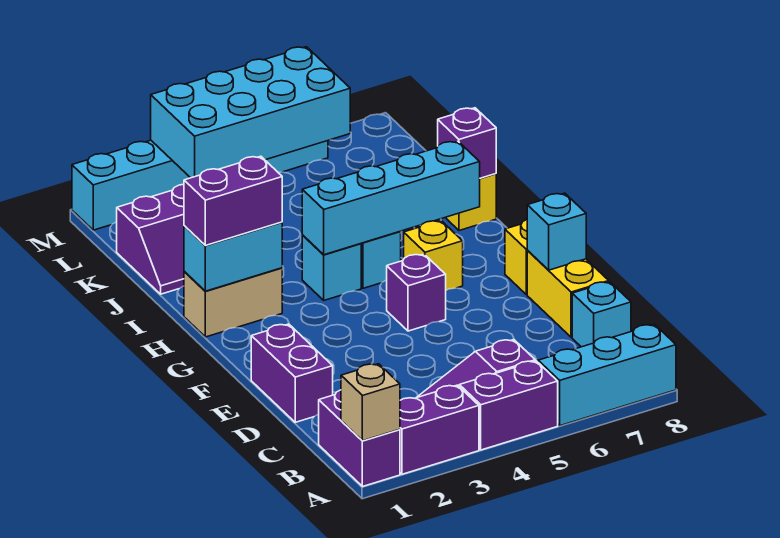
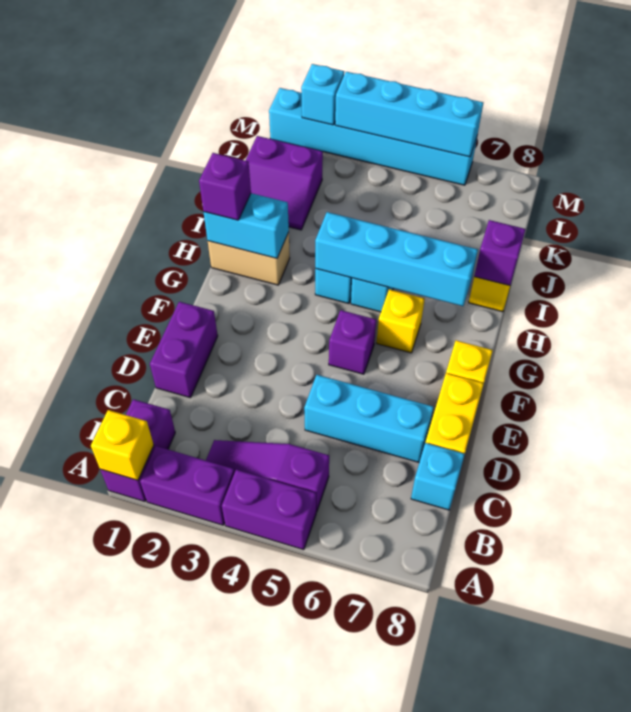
tan brick A1 level 2 -> yellow brick A1 level 2
cyan brick A6:A8 level 1 -> cyan brick D5:D7 level 1
cyan brick E8 level 2 -> cyan brick M2 level 2
purple brick H1:H2 level 3 -> purple brick H1 level 3
cyan brick L3:M6 level 2 -> cyan brick M3:M6 level 2

